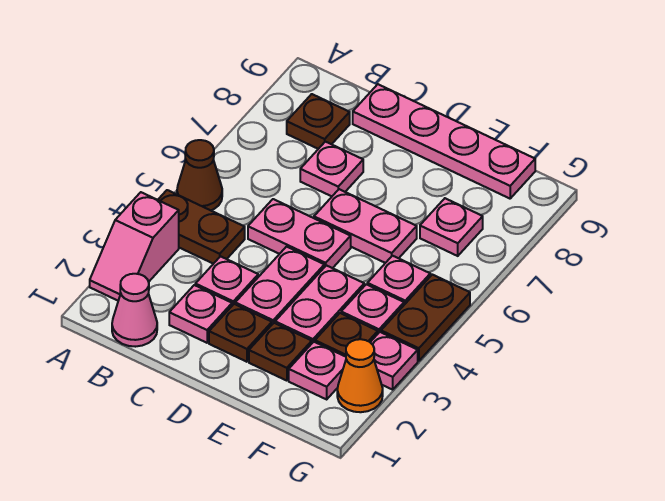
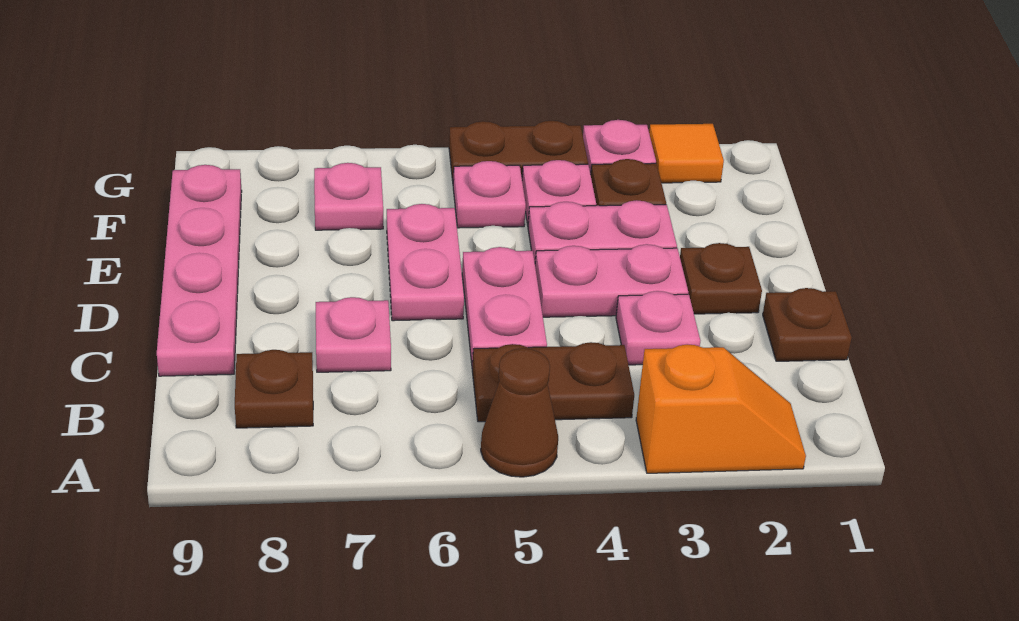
pink slope A2:A3 level 1 top 3 -> orange slope A2:A3 level 1 top 3
brown plate A4:B4 level 1 -> brown plate B4:B5 level 1
pink cone B1 level 1 -> none
pink plate C2 level 1 -> none
brown plate E2 level 1 -> brown plate C1 level 1
pink plate F2 level 1 -> none
orange cone G2 level 1 -> orange tile G2 level 1

